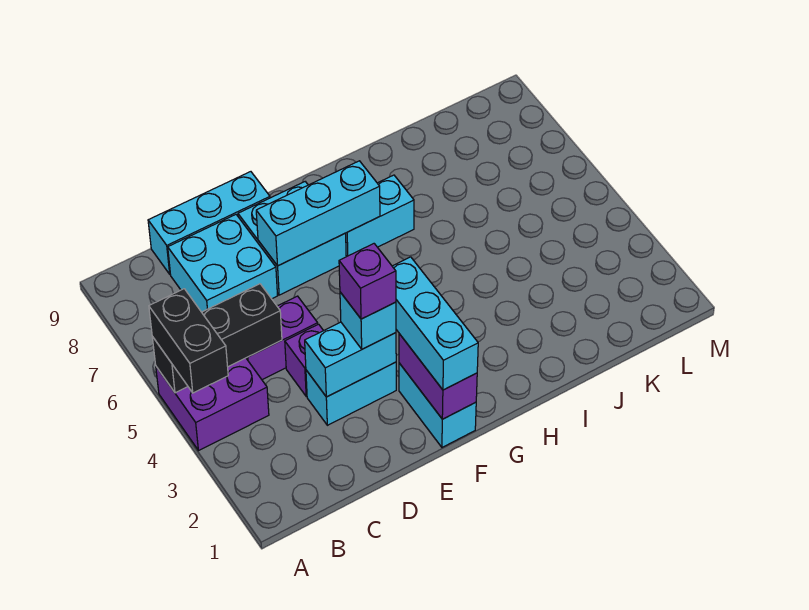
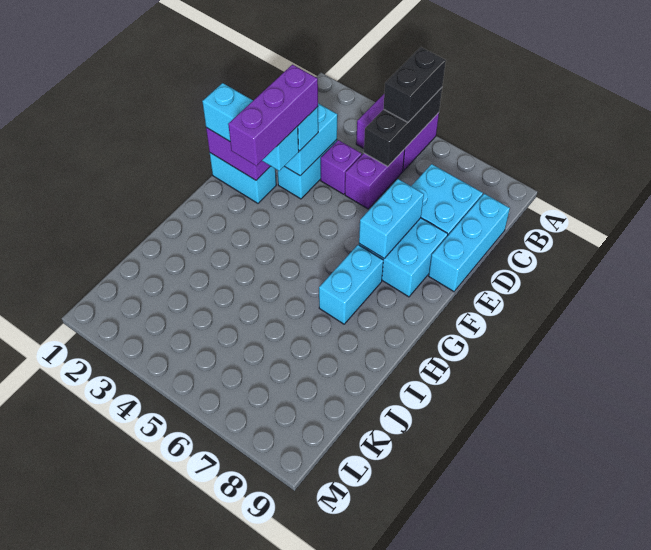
black brick A4:A5 level 3 -> black brick A5:B5 level 3
purple brick E3 level 4 -> purple brick E3:G3 level 4
cyan brick E7:G7 level 2 -> cyan brick E7:F7 level 2

